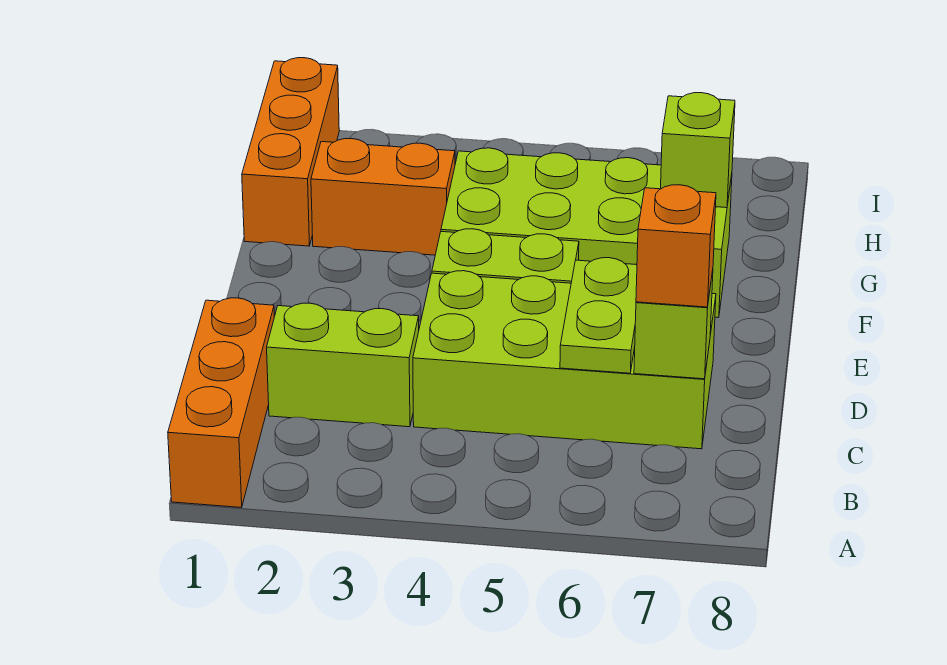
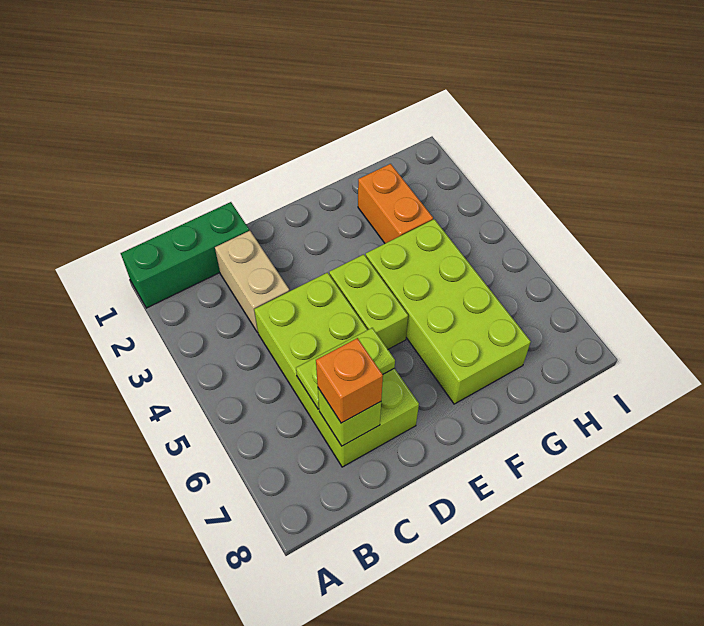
orange brick A1:C1 level 1 -> green brick A1:C1 level 1
lime brick C2:C3 level 1 -> tan brick C2:C3 level 1
orange brick G1:I1 level 1 -> none
lime brick G7 level 2 -> none

